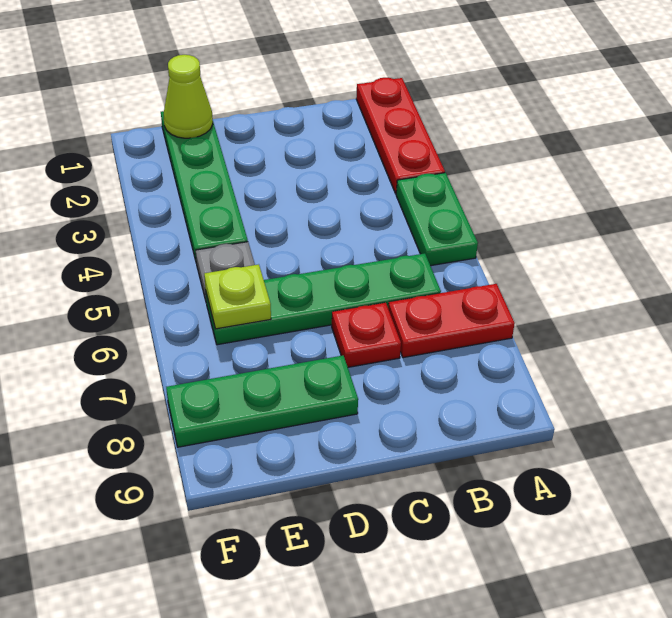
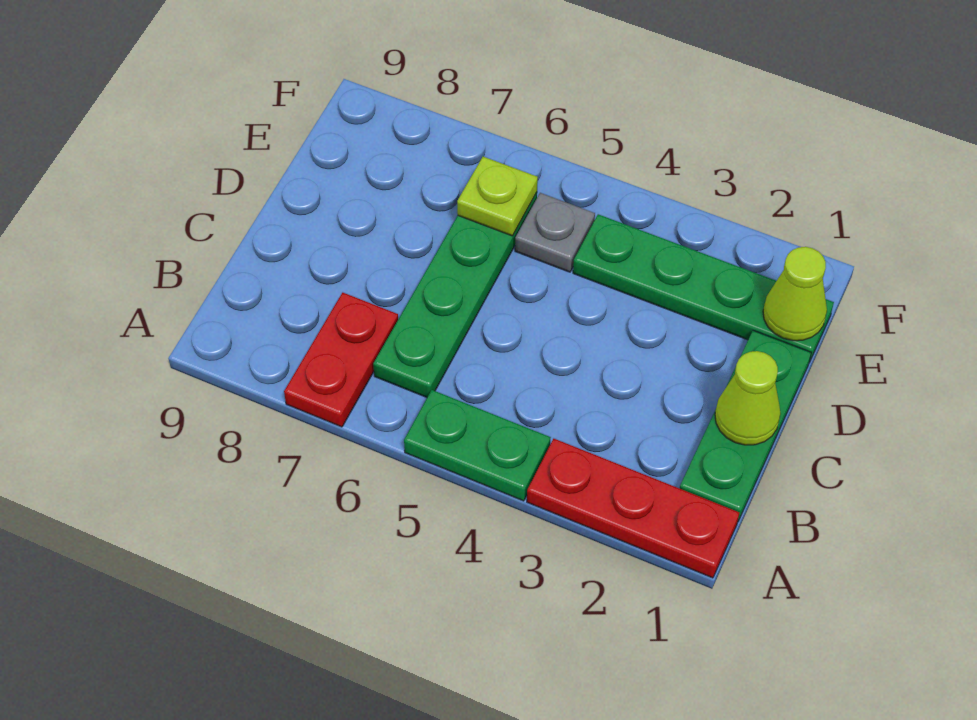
none -> lime cone C1 level 2
red plate C7 level 1 -> none
green plate D8:F8 level 1 -> green plate B1:D1 level 1

